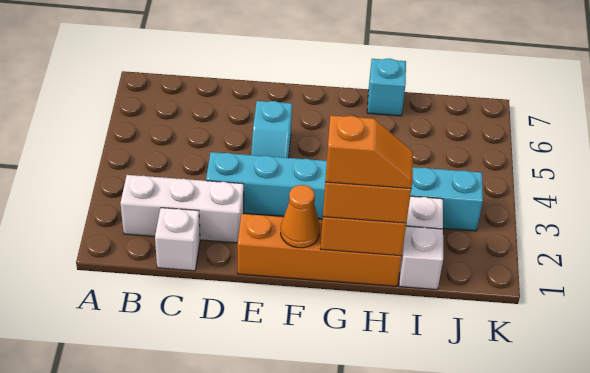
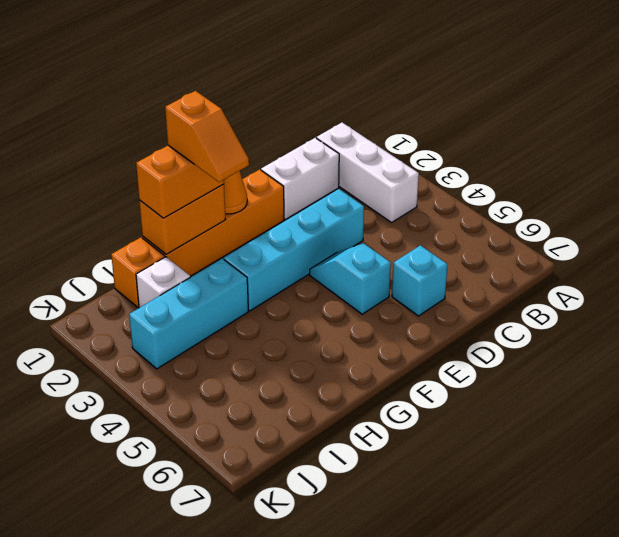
white brick B2:D2 level 1 -> white brick B1:B3 level 1
white brick C1 level 1 -> white brick C1:D1 level 1
orange slope G1:H1 level 4 top G -> orange slope G1:G2 level 4 top 1
cyan brick H7 level 1 -> cyan brick D6 level 1
white brick I1 level 1 -> orange brick I1 level 1

